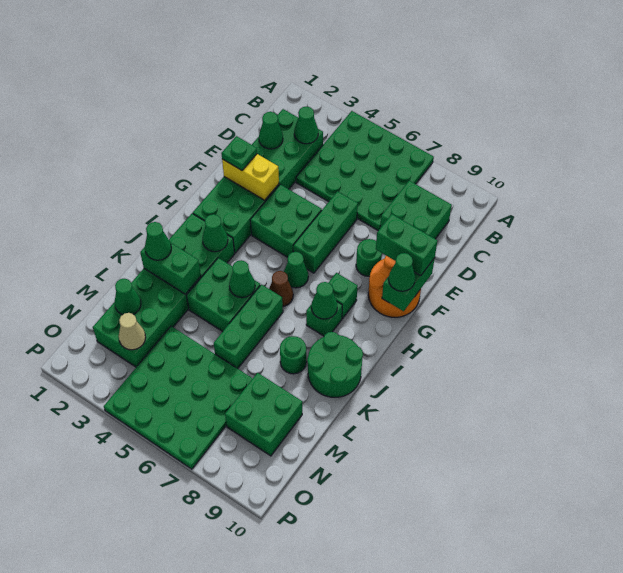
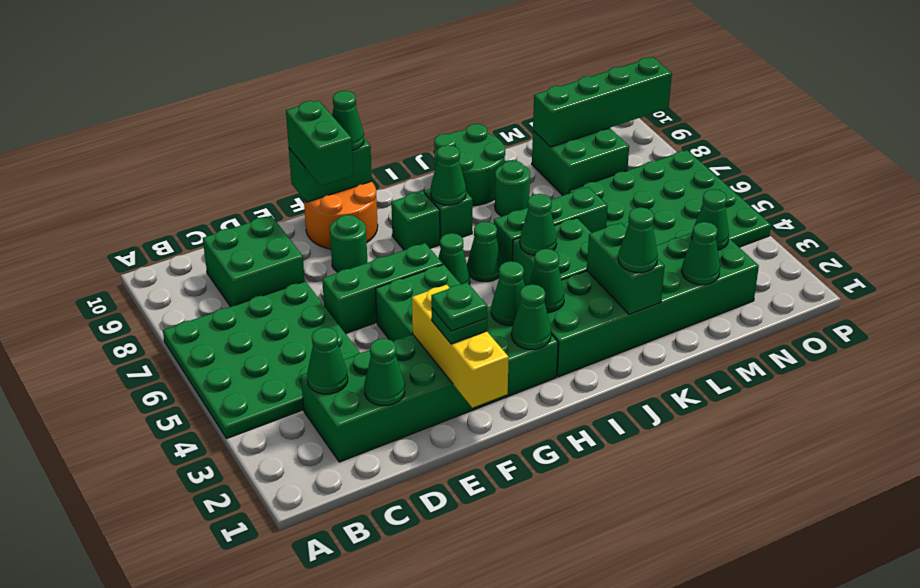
yellow brick F2:F3 level 2 -> yellow brick F1:F3 level 2
none -> green plate F2 level 4
none -> green cone H2 level 2
none -> green cone H3 level 2
brown cone I6 level 1 -> green cone I6 level 1
none -> green brick M9:P9 level 2
tan cone N3 level 2 -> green cone N3 level 2

